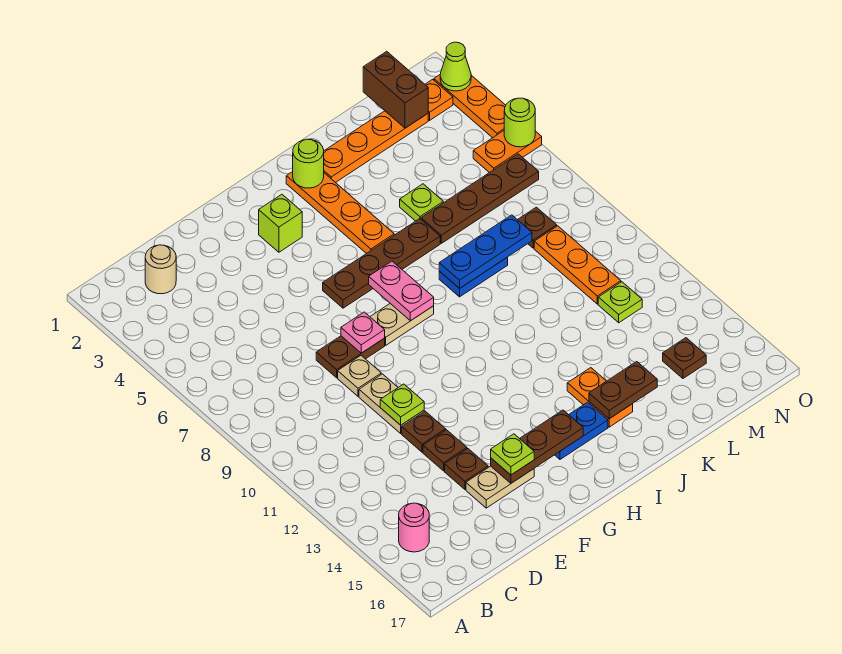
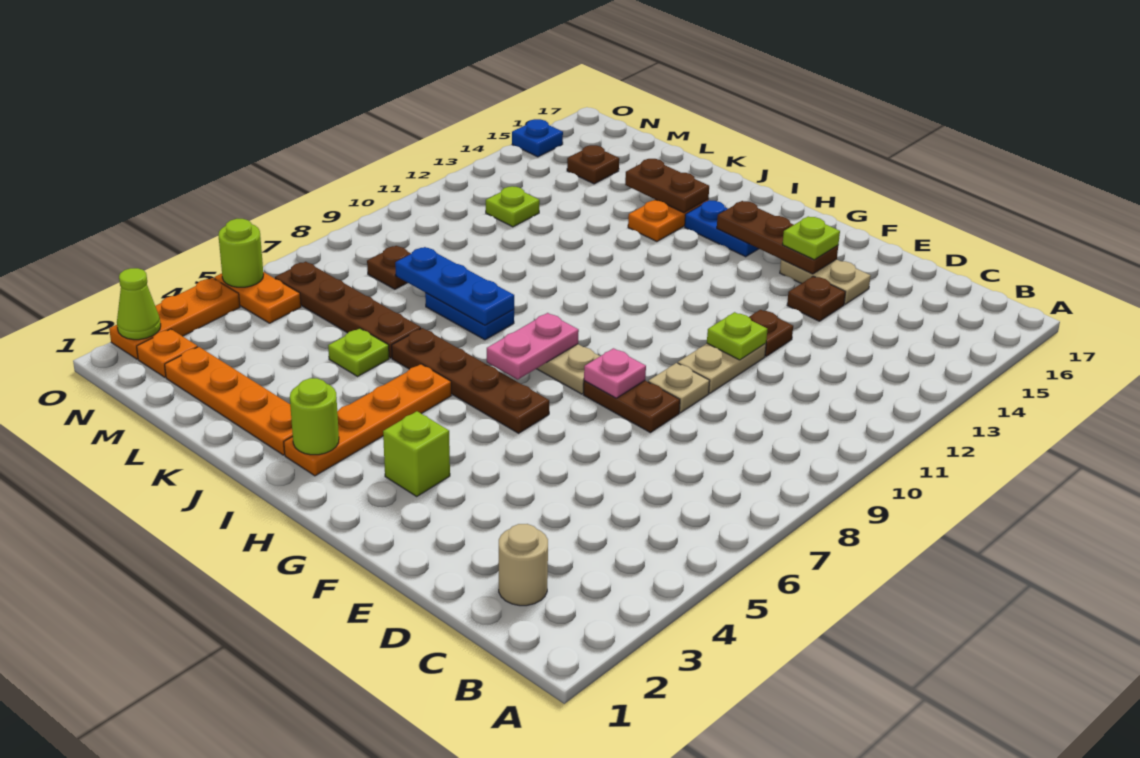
pink round brick B15 level 1 -> none
brown plate E13 level 1 -> none
brown brick M1:M2 level 2 -> none
orange plate M9:M11 level 1 -> none
none -> blue plate O15 level 1

